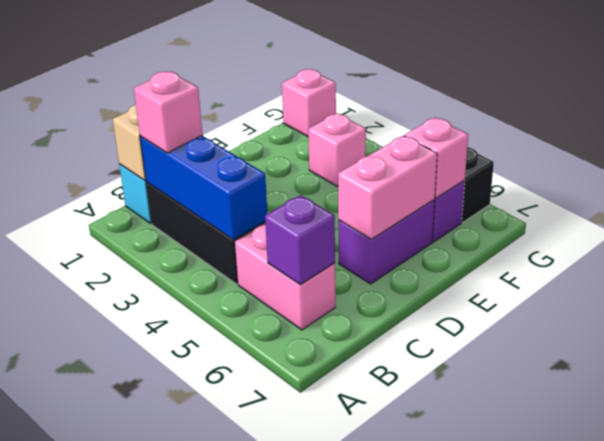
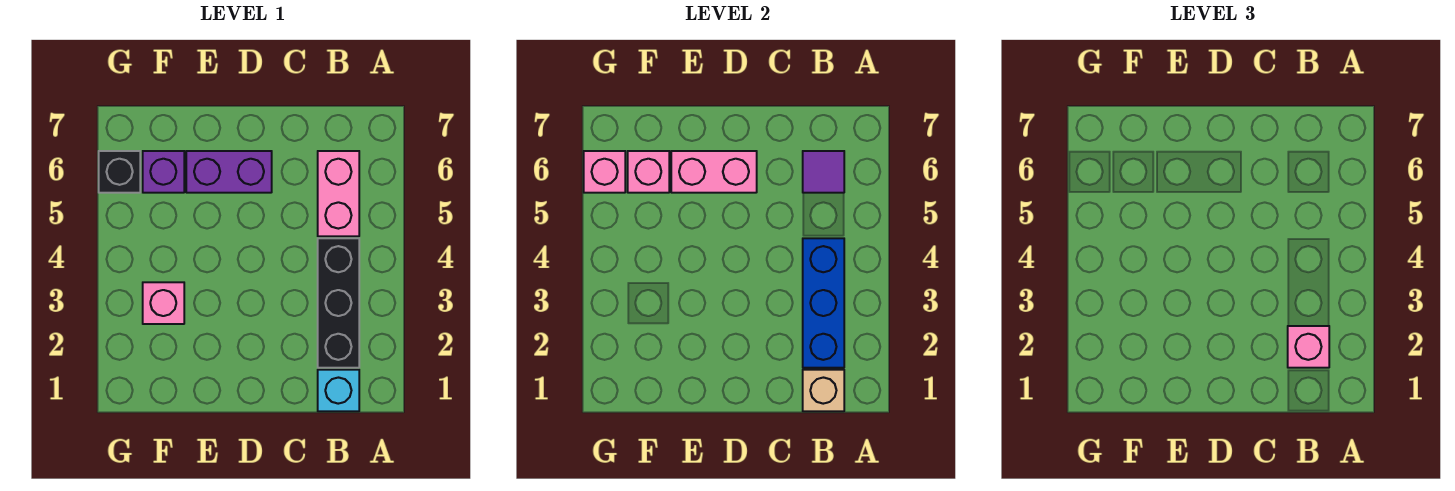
purple brick B6 level 2 -> purple tile B6 level 2
pink brick G1 level 1 -> pink brick G6 level 2

